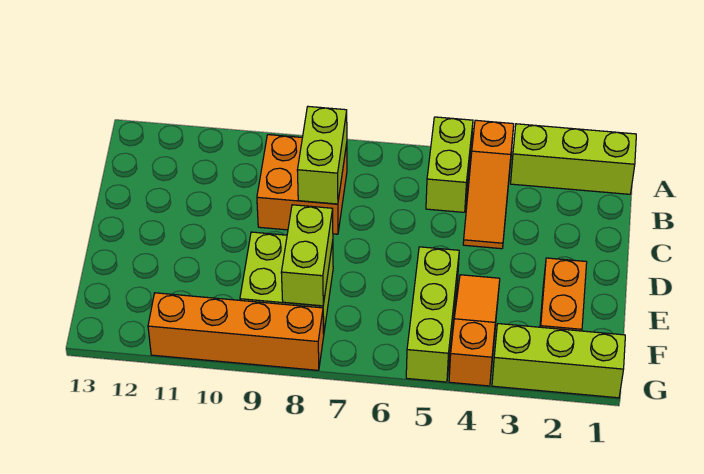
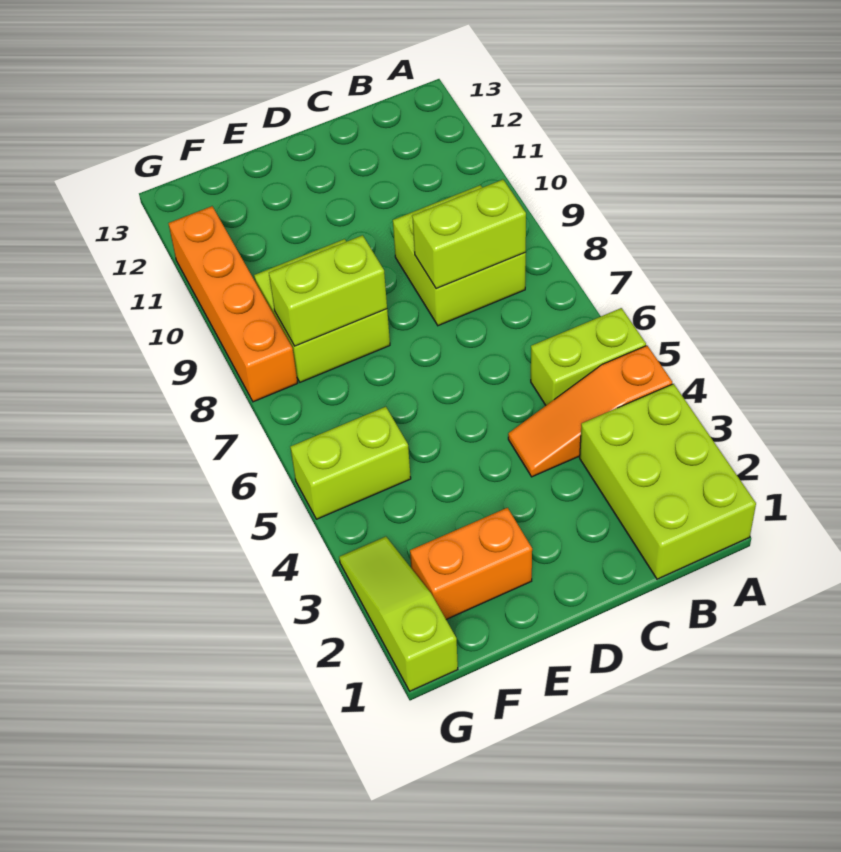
lime brick A1:A3 level 1 -> lime brick A1:B3 level 1
orange brick B8:C9 level 1 -> lime brick B8:C9 level 1
orange slope E4:G4 level 1 top G -> none
lime brick E5:G5 level 1 -> lime brick F5:G5 level 1
lime brick G1:G3 level 1 -> lime slope G1:G3 level 1 top 1

